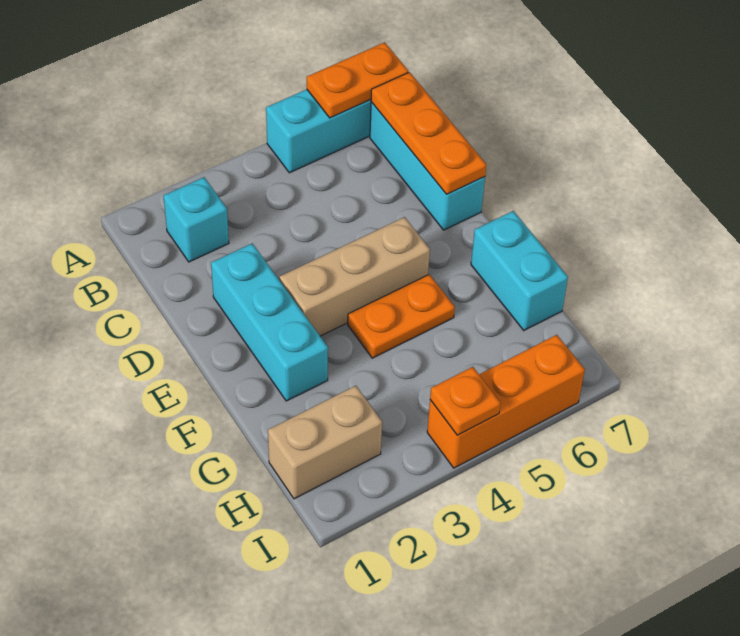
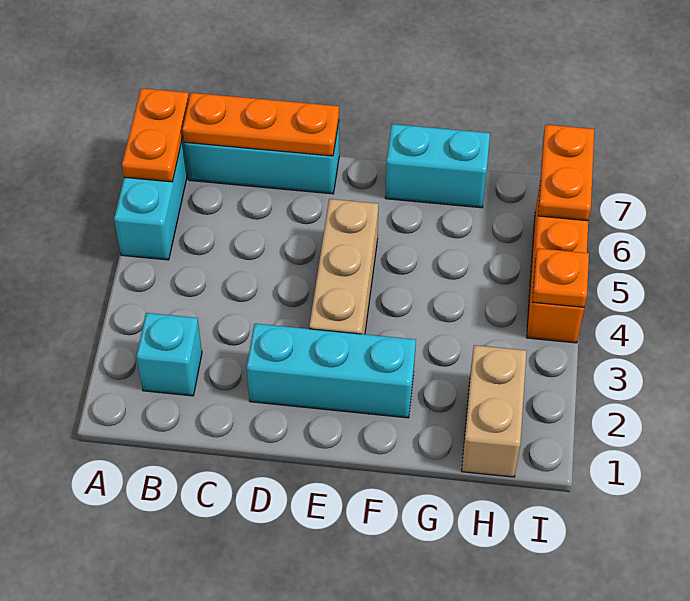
orange plate F4:F5 level 1 -> orange plate I6:I7 level 2

